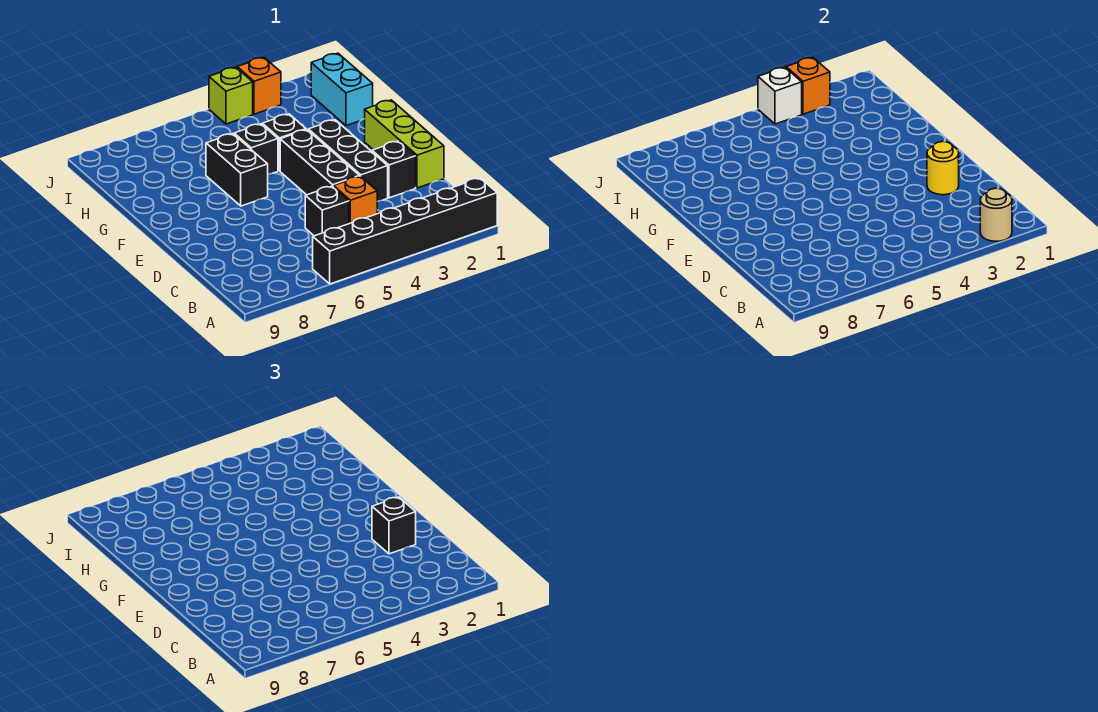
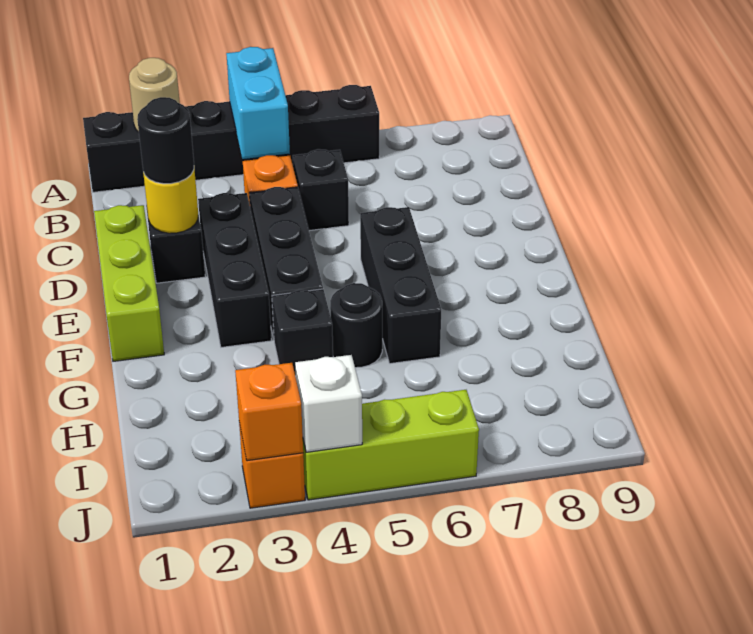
black brick D2 level 3 -> black round brick D2 level 3
black brick F6:G6 level 1 -> black brick E6:G6 level 1
black brick G5 level 1 -> black round brick G5 level 1
cyan brick H1:I1 level 1 -> cyan brick A4:B4 level 2
lime brick J4 level 1 -> lime brick J4:J6 level 1

